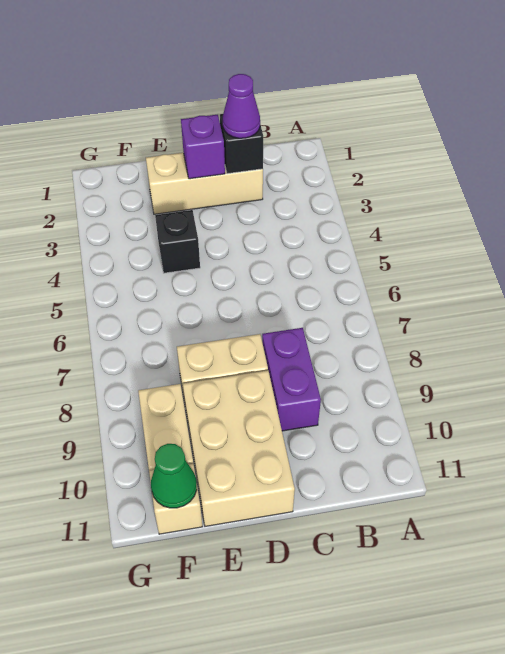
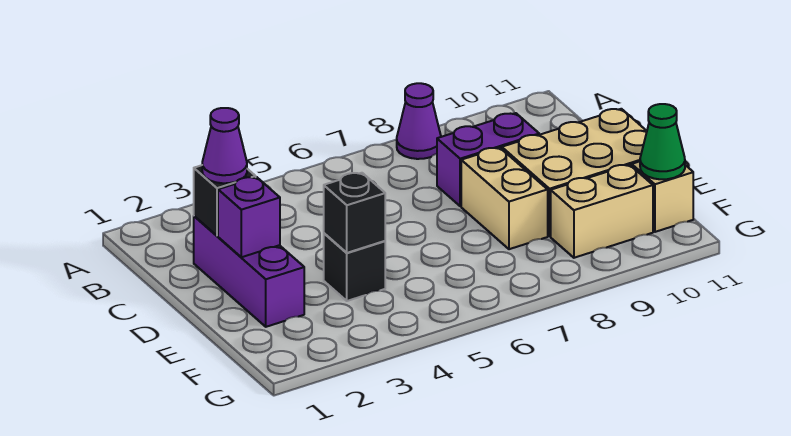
none -> purple cone A8 level 1
tan brick C2:E2 level 1 -> purple brick C2:E2 level 1
none -> black brick E4 level 2

